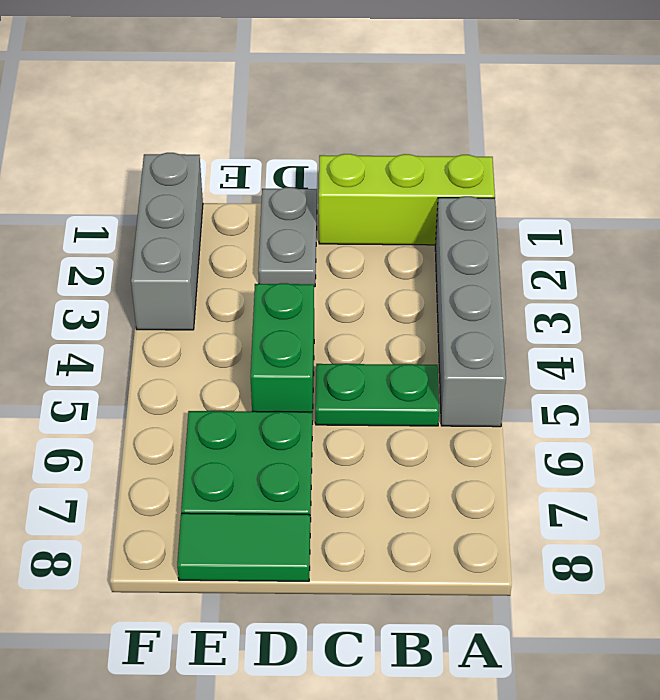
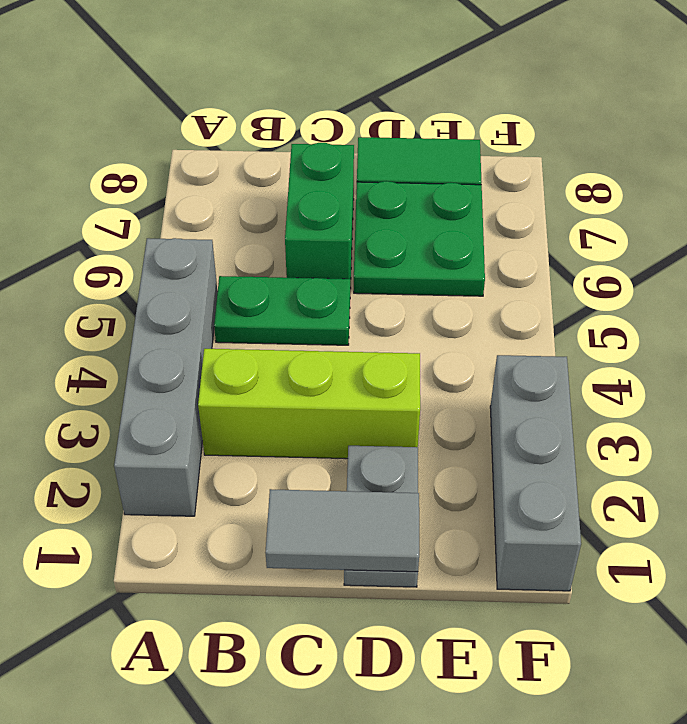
lime brick A1:C1 level 1 -> lime brick B3:D3 level 1
none -> grey tile C1:D1 level 2
green brick D4:D5 level 1 -> green brick C6:C7 level 1

